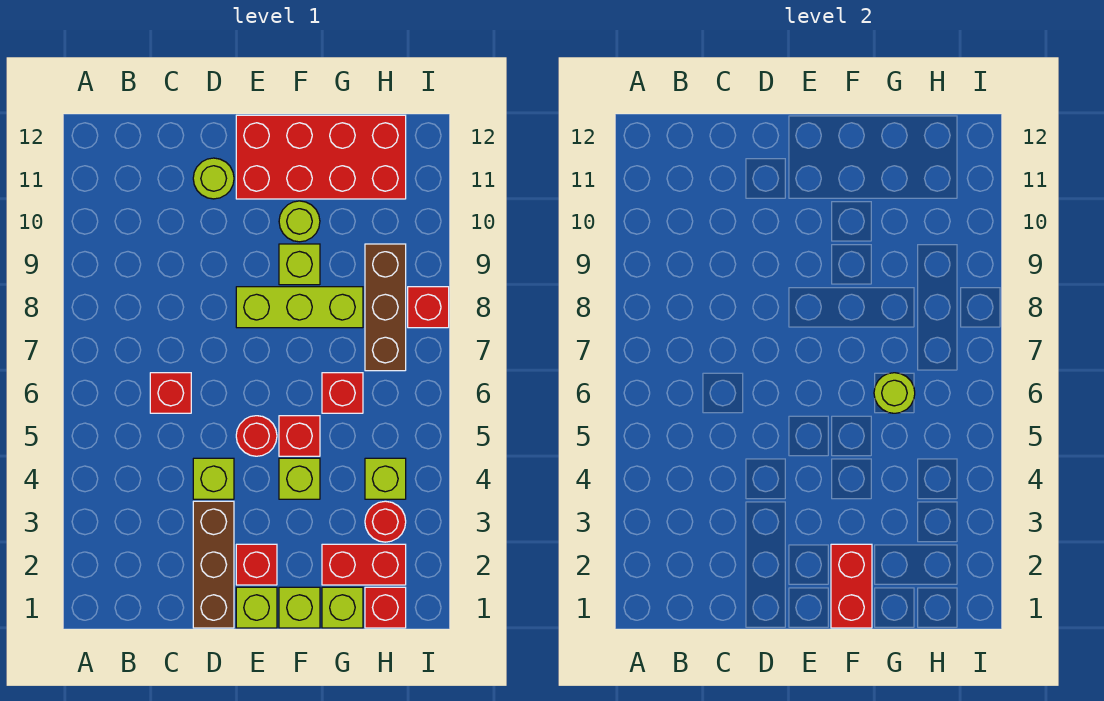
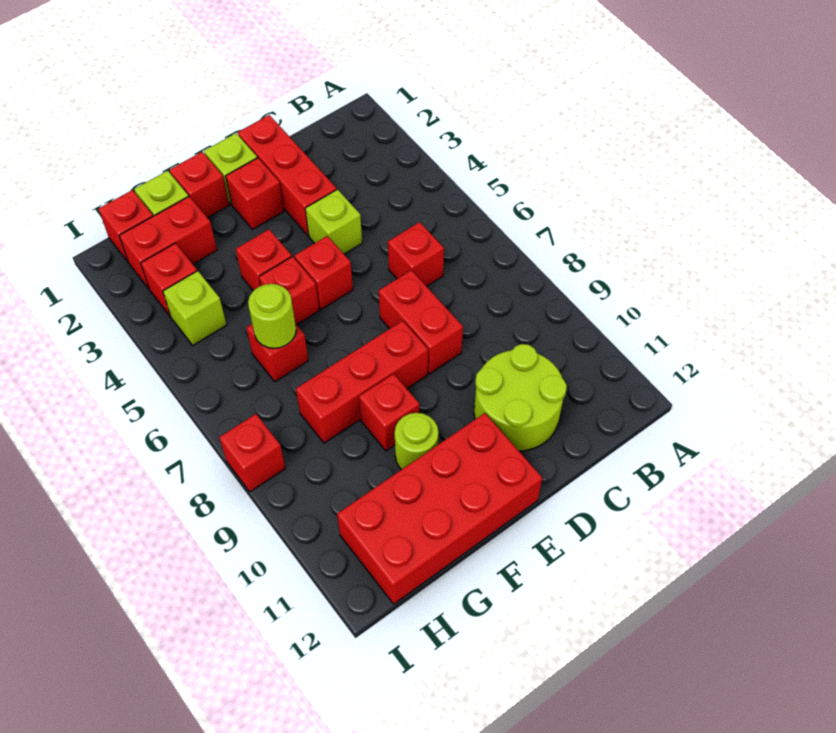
brown brick D1:D3 level 1 -> red brick D1:D3 level 1
lime round brick D11 level 1 -> lime round brick C10:D11 level 1
red round brick E5 level 1 -> red brick E5 level 1
lime brick E8:G8 level 1 -> red brick E8:G8 level 1
lime brick F1 level 1 -> red brick F1 level 1
red brick F1:F2 level 2 -> red brick D7:D8 level 1
lime brick F4 level 1 -> red brick F4 level 1
lime brick F9 level 1 -> red brick F9 level 1
red round brick H3 level 1 -> red brick H3 level 1
brown brick H7:H9 level 1 -> none

